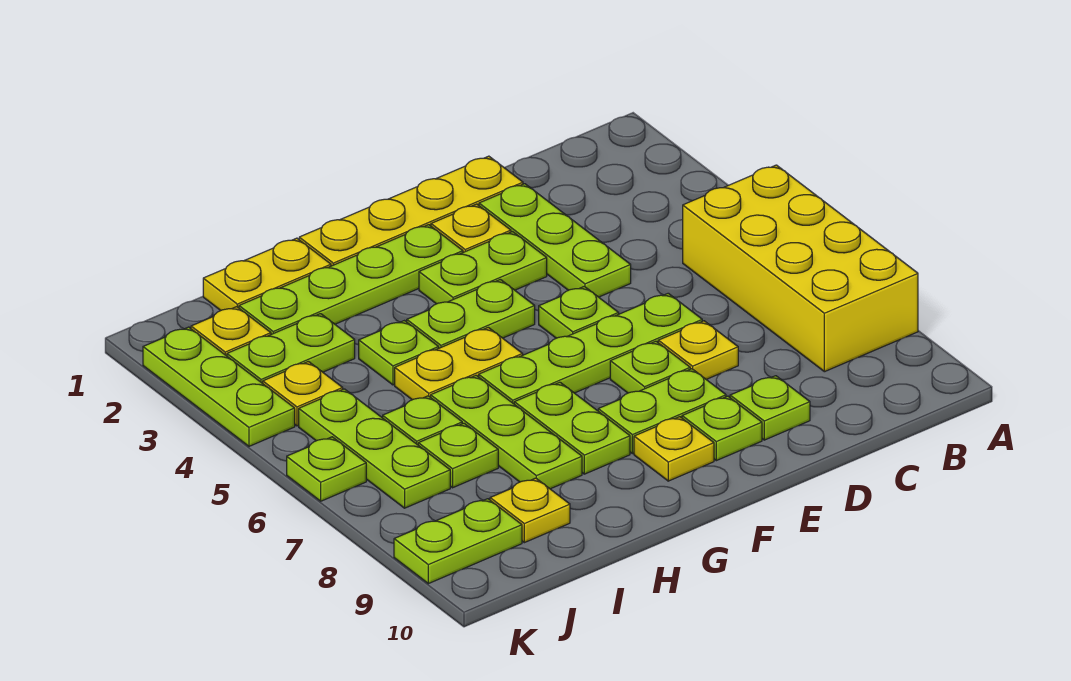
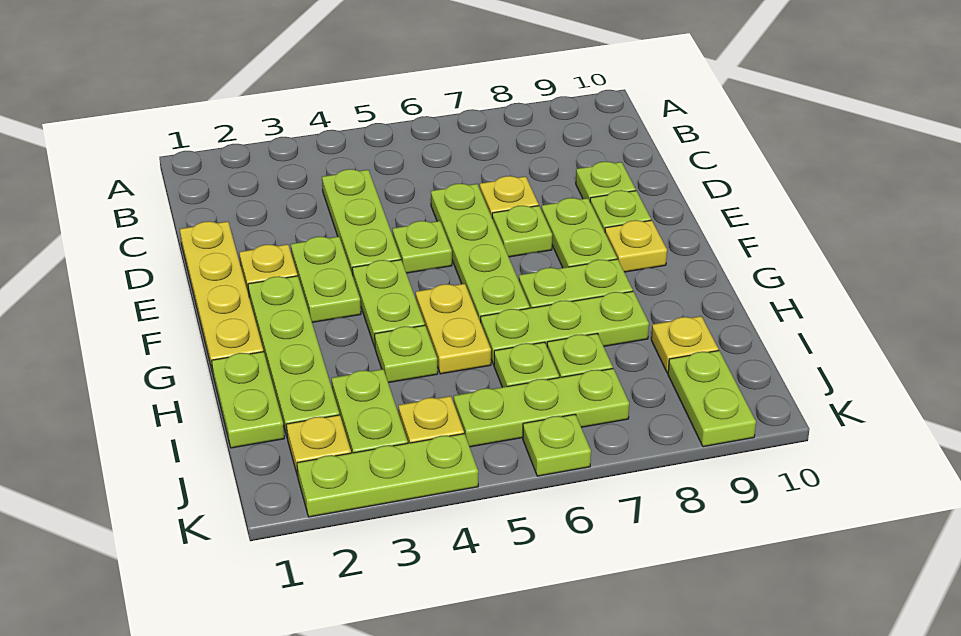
yellow brick A5:B8 level 1 -> none
lime plate D2:D4 level 1 -> lime plate C4:E4 level 1
yellow plate H1:I1 level 1 -> lime plate H1:I1 level 1

